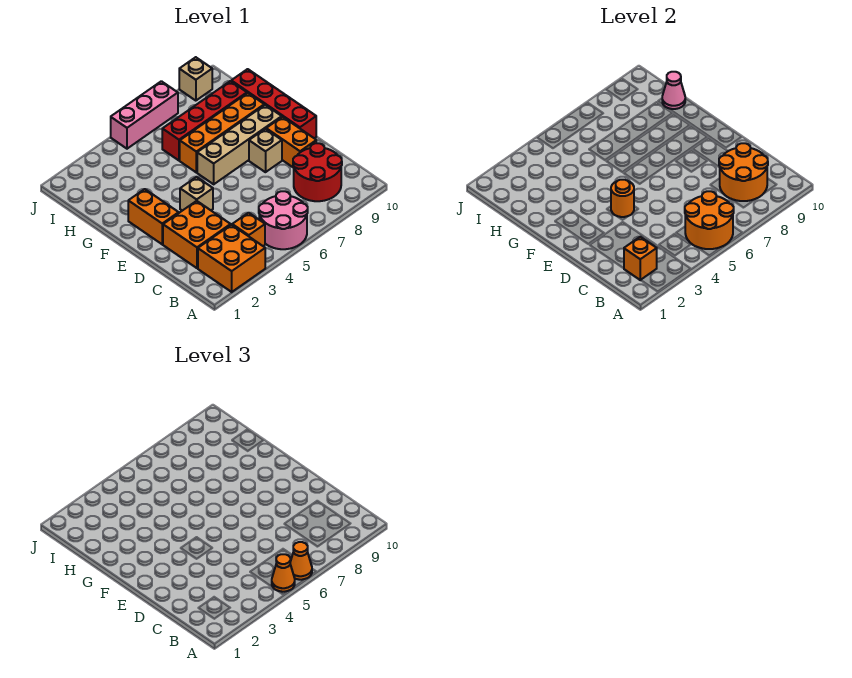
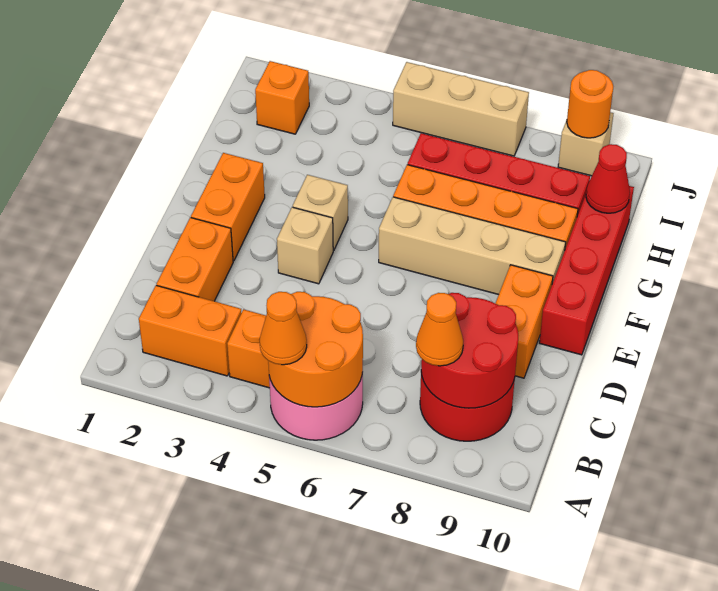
orange brick A2:B3 level 1 -> orange brick B2:B3 level 1
orange cone A6 level 3 -> orange cone B8 level 3
orange brick B2 level 2 -> orange brick I2 level 1
orange round brick B8:C9 level 2 -> red round brick B8:C9 level 2
orange brick C2:D3 level 1 -> orange brick C2:D2 level 1
orange round brick E4 level 2 -> orange round brick J9 level 2
tan brick E8 level 1 -> tan brick F4 level 1
pink cone H10 level 2 -> red cone H10 level 2
pink brick J5:J7 level 1 -> tan brick J5:J7 level 1

